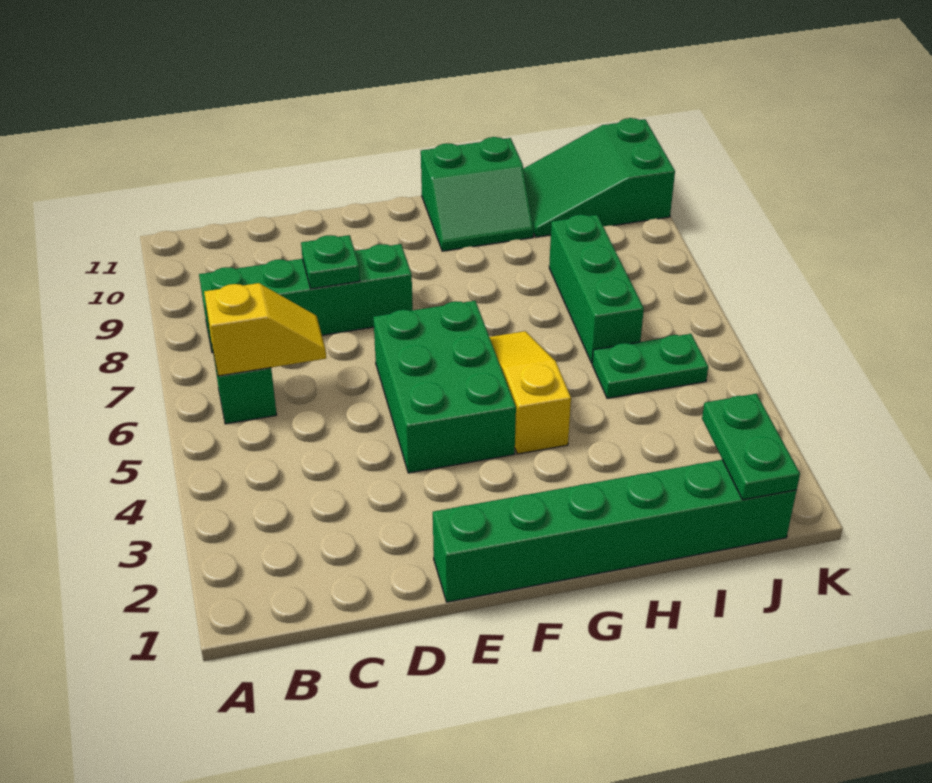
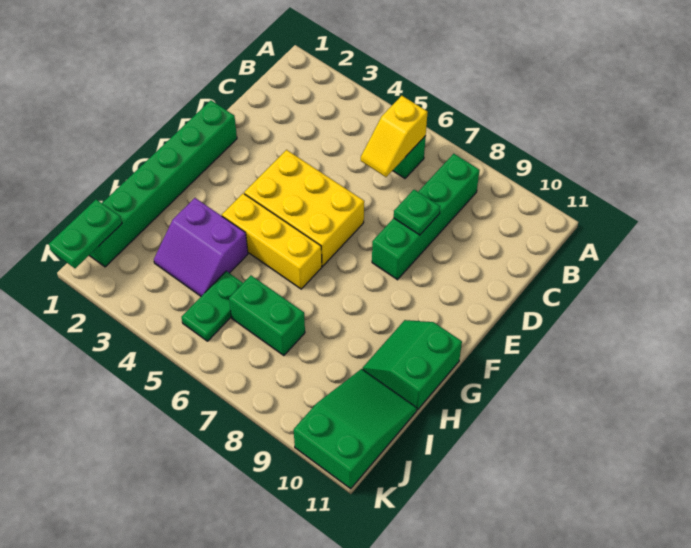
green brick E4:F6 level 1 -> yellow brick E4:F6 level 1
yellow slope G4:G6 level 1 top 4 -> yellow brick G4:G6 level 1
none -> purple slope H3:I4 level 1 top H
green brick I6:I8 level 1 -> green brick I6:I7 level 1
green plate J1:J2 level 2 -> green plate J1:K1 level 2

